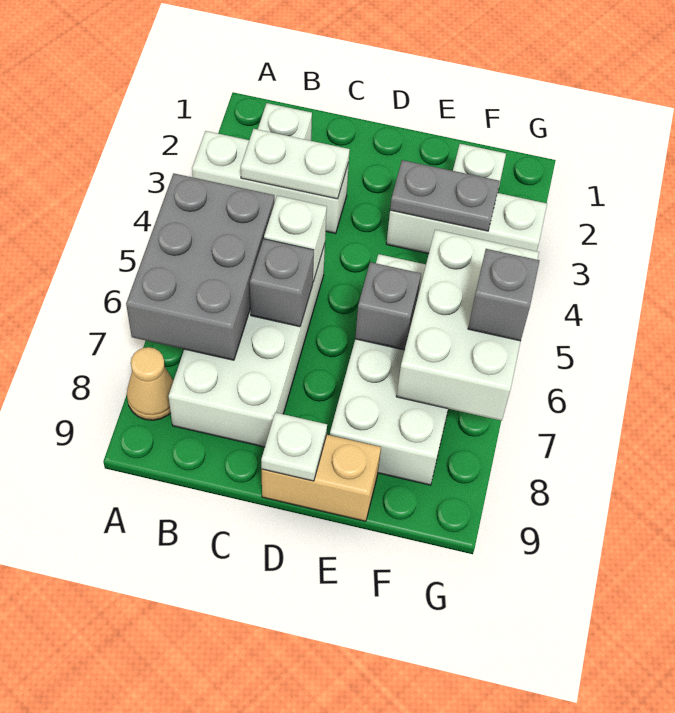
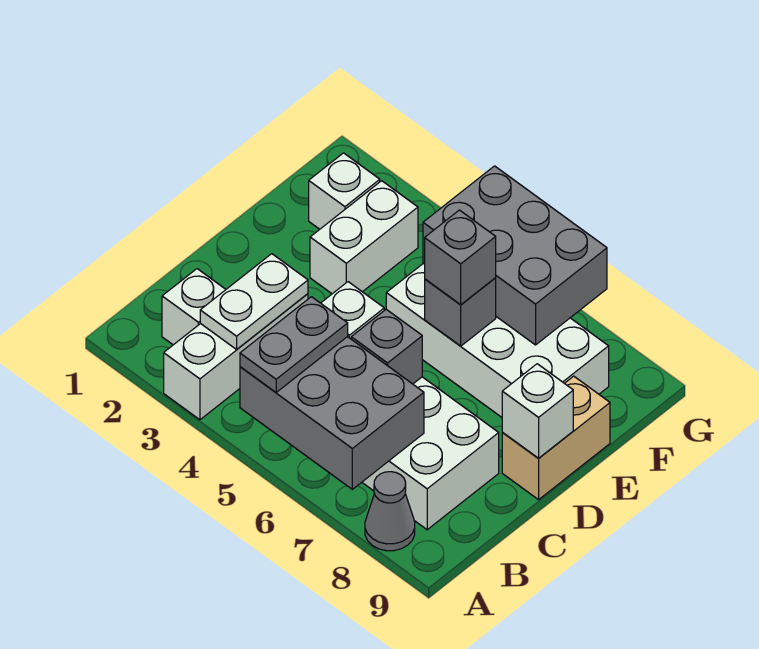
tan cone A8 level 1 -> grey cone A8 level 1
white plate D9 level 2 -> white brick D9 level 2
white brick E3:G3 level 1 -> white brick E3:F3 level 1
grey plate E3:F3 level 2 -> grey plate A5:B5 level 3
white brick F5:G7 level 2 -> grey brick F5:G7 level 2
grey brick G6 level 3 -> grey brick E6 level 3

